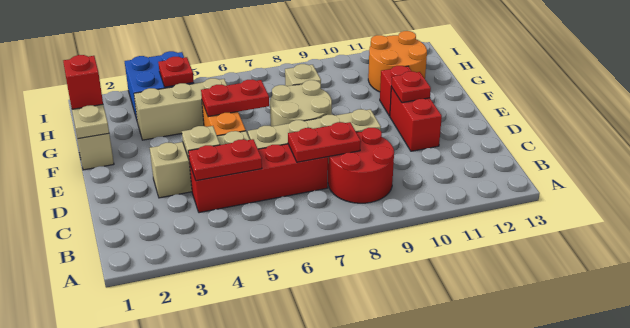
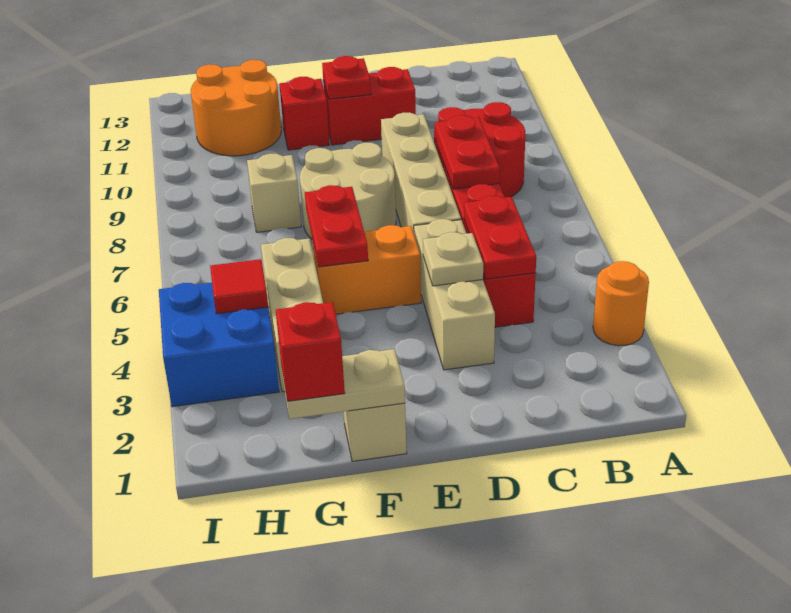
none -> orange round brick A3 level 1
red plate H4 level 2 -> red tile H4 level 2

